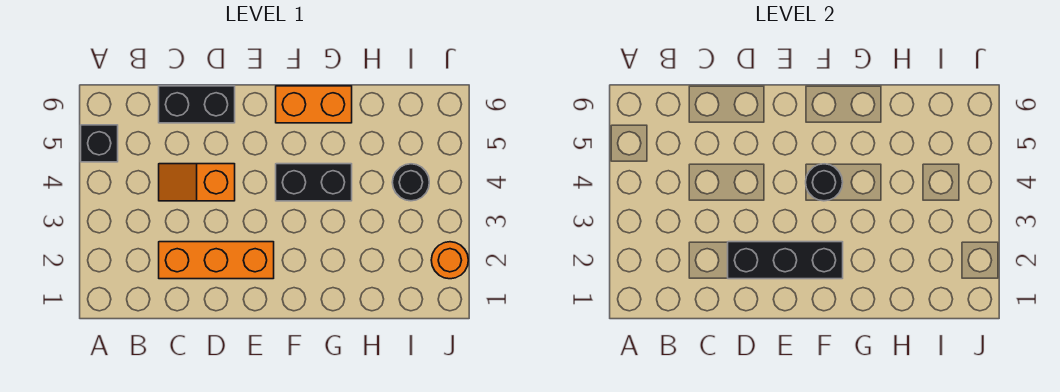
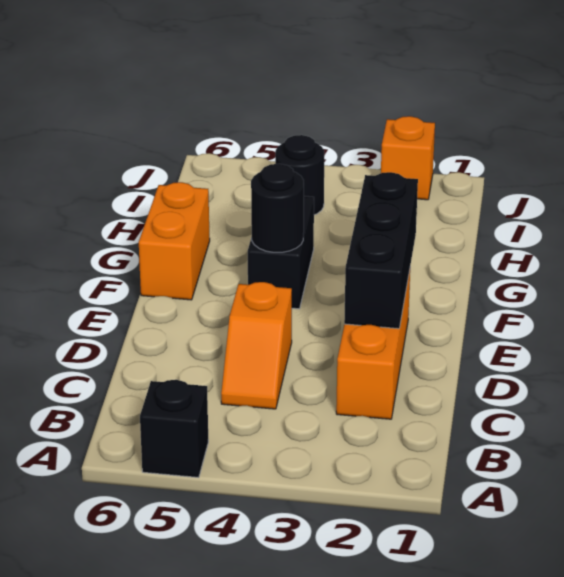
black brick C6:D6 level 1 -> none
orange round brick J2 level 1 -> orange brick J2 level 1

